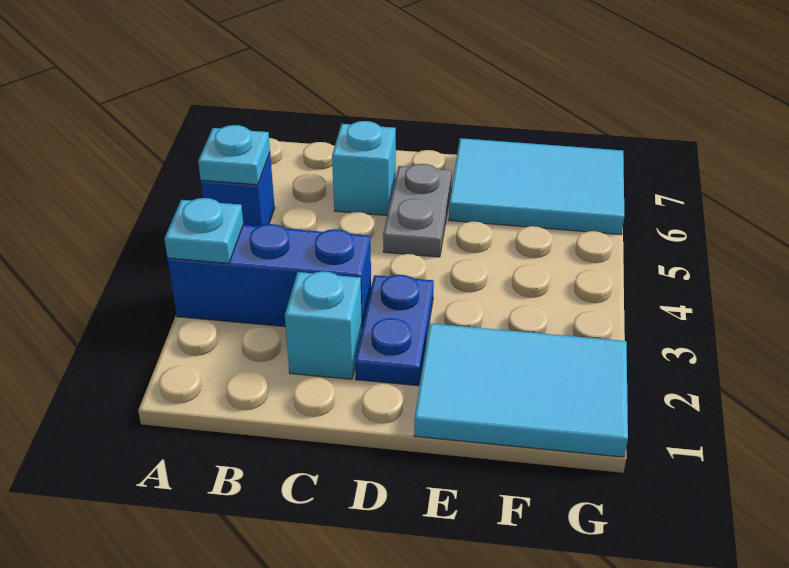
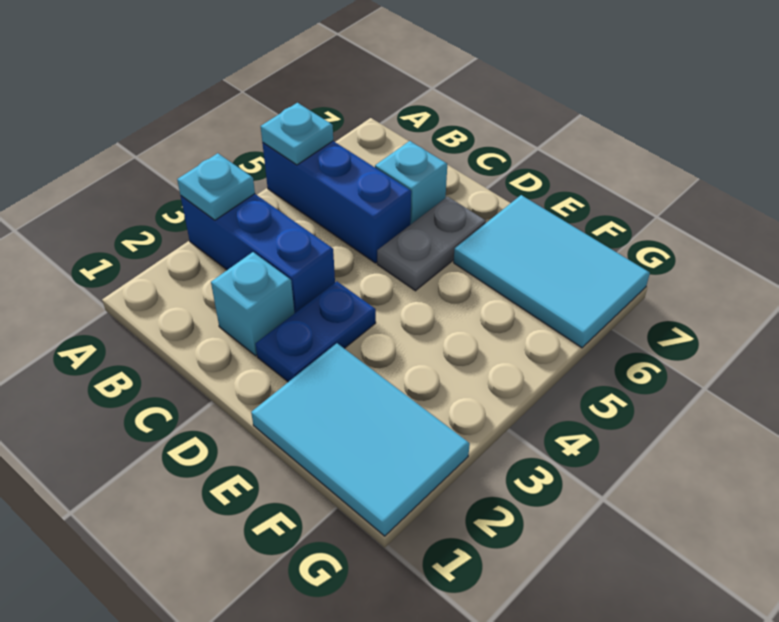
blue brick A5 level 1 -> blue brick A5:C5 level 1

